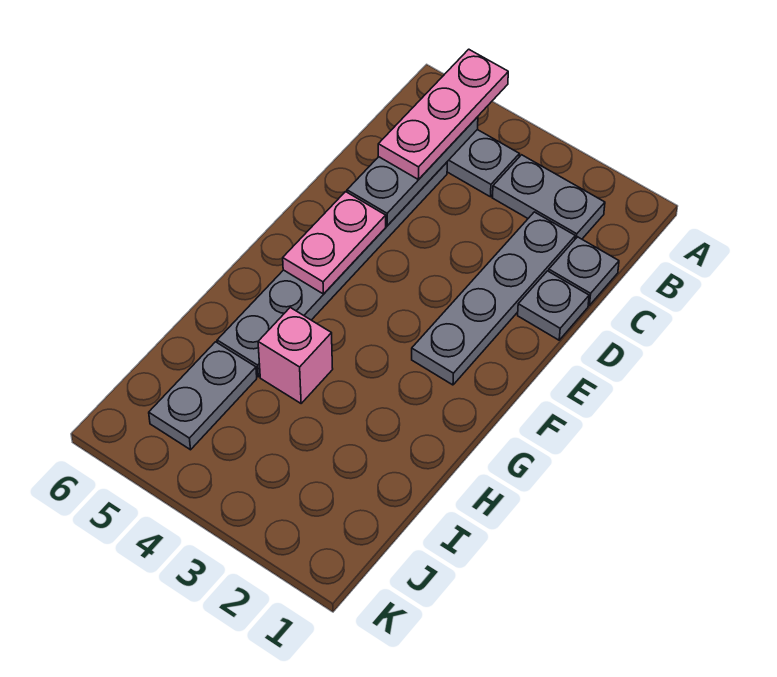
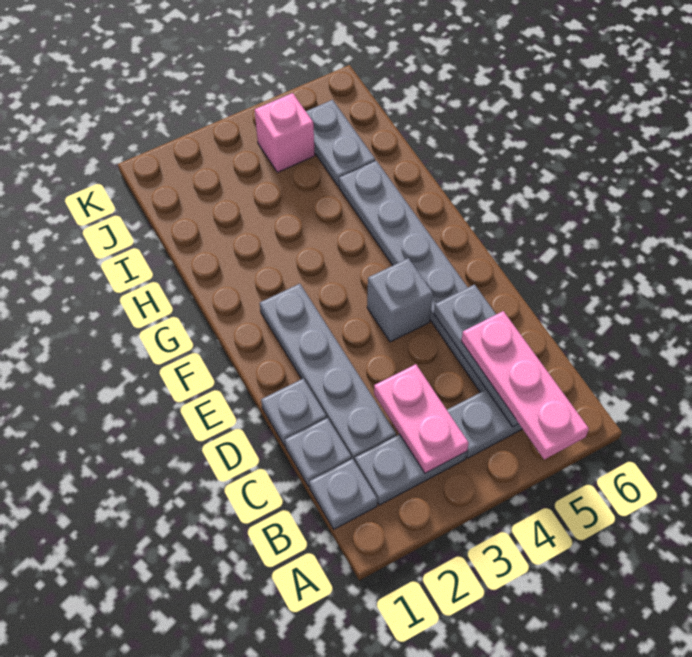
none -> grey plate B1 level 1
none -> grey brick E4 level 1
pink plate E5:F5 level 2 -> pink plate B3:C3 level 2
pink brick H4 level 1 -> pink brick J4 level 1

